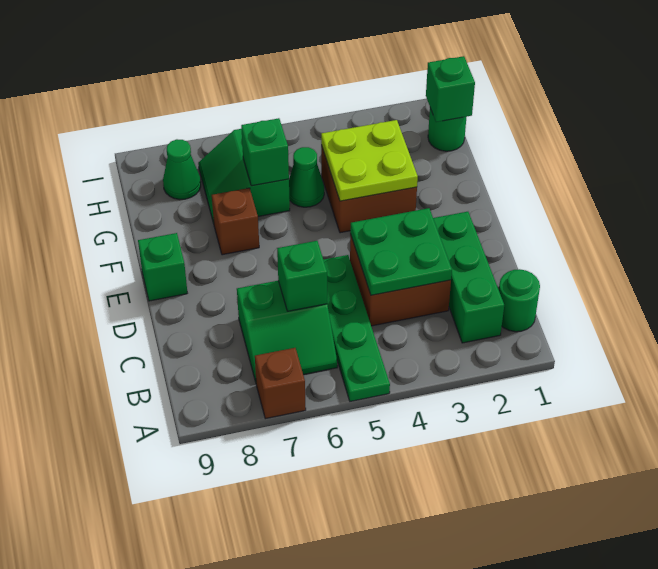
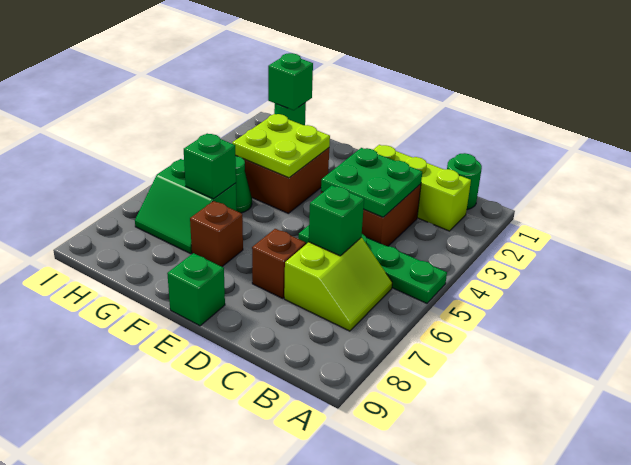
brown brick A7 level 1 -> brown brick D7 level 1
green brick B2:D2 level 1 -> lime brick B2:D2 level 1
green slope B6:C7 level 1 top C -> lime slope B6:C7 level 1 top C
green cone H8 level 1 -> none

